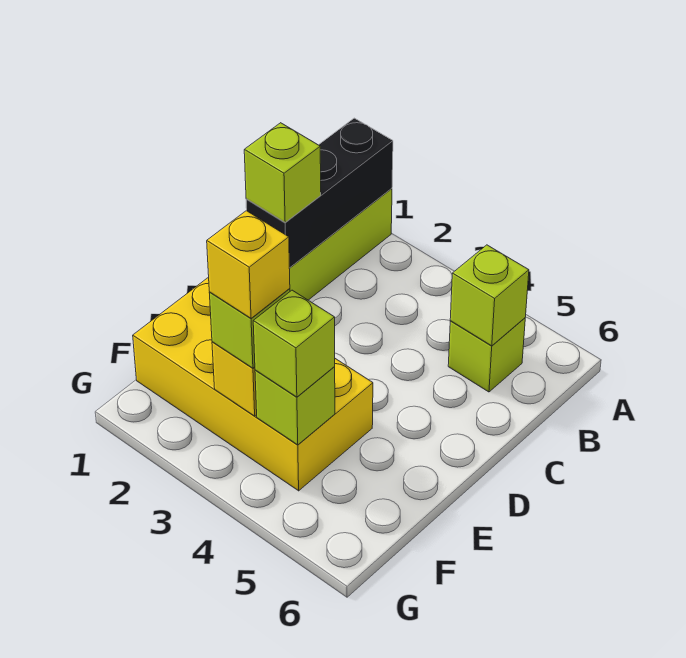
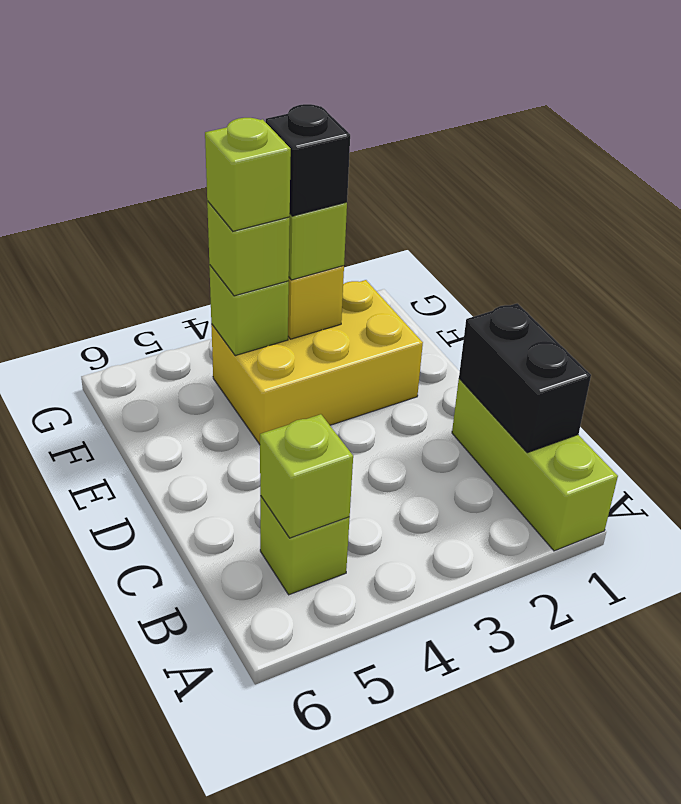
black brick A1:C1 level 2 -> black brick B1:C1 level 2
lime brick C1 level 3 -> lime brick F4 level 4
yellow brick E1:F4 level 1 -> yellow brick E2:F4 level 1
yellow brick F3 level 4 -> black brick F3 level 4

